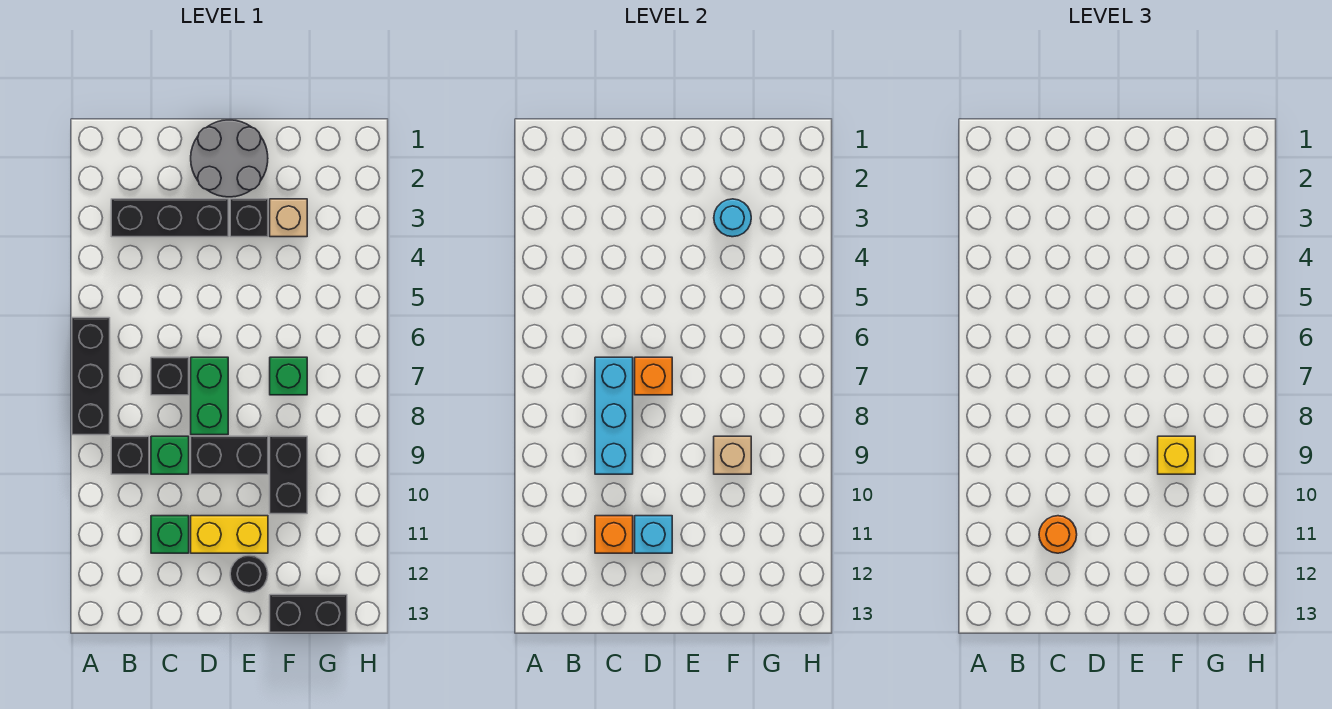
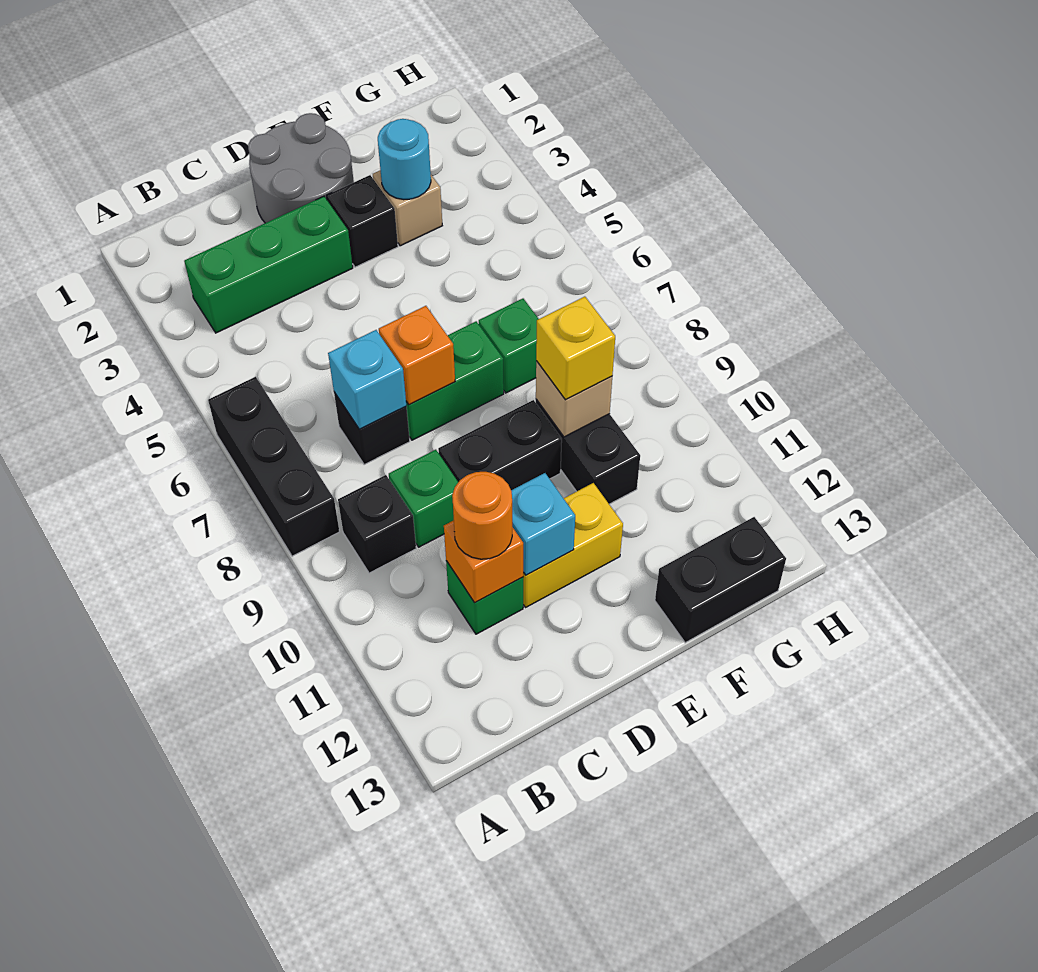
black brick B3:D3 level 1 -> green brick B3:D3 level 1
cyan brick C7:C9 level 2 -> cyan brick C7 level 2
green brick D7:D8 level 1 -> green brick D7:E7 level 1
black round brick E12 level 1 -> none

